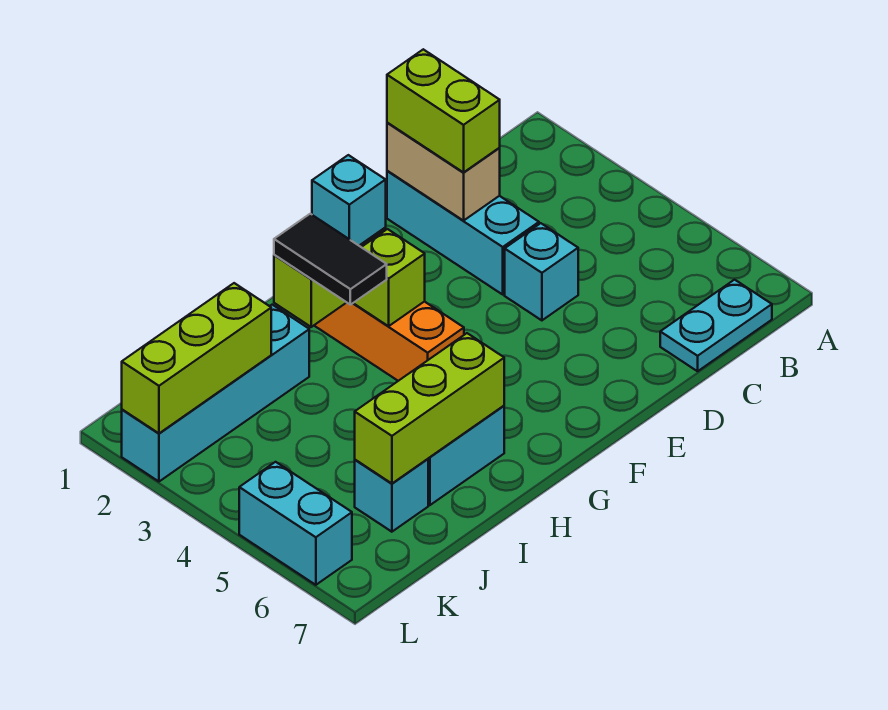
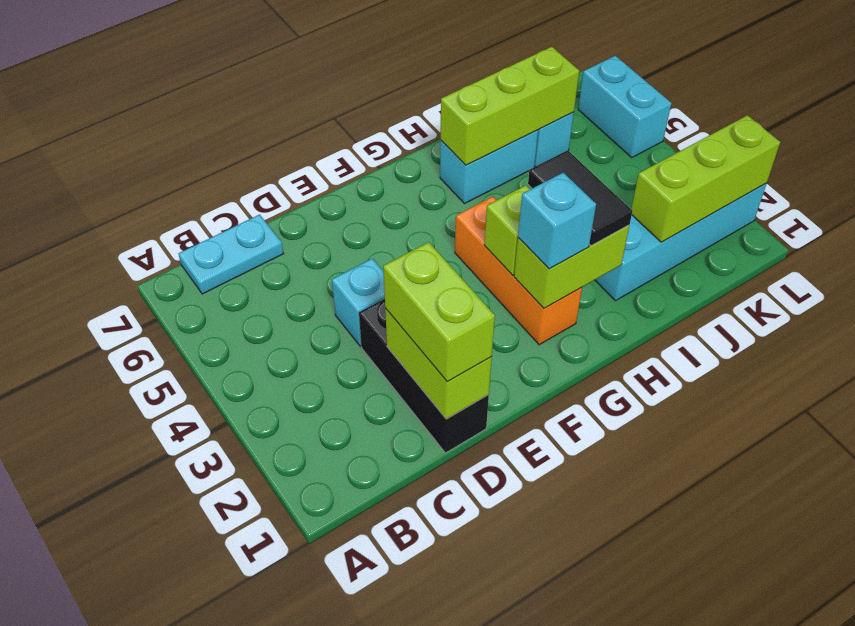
cyan brick D1:D3 level 1 -> black brick D1:D3 level 1
tan brick D1:D2 level 2 -> lime brick D1:D2 level 2

